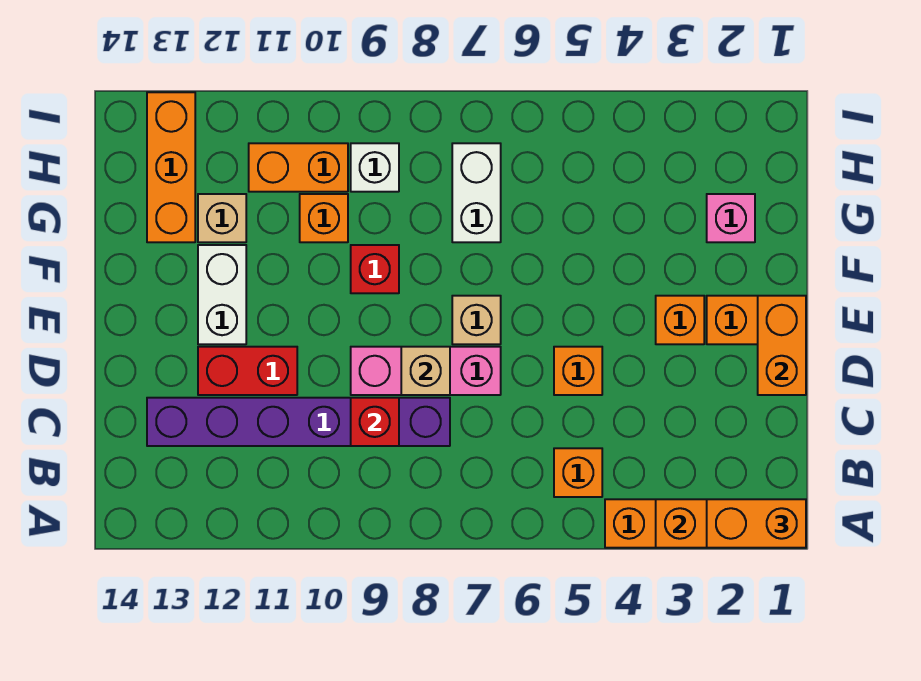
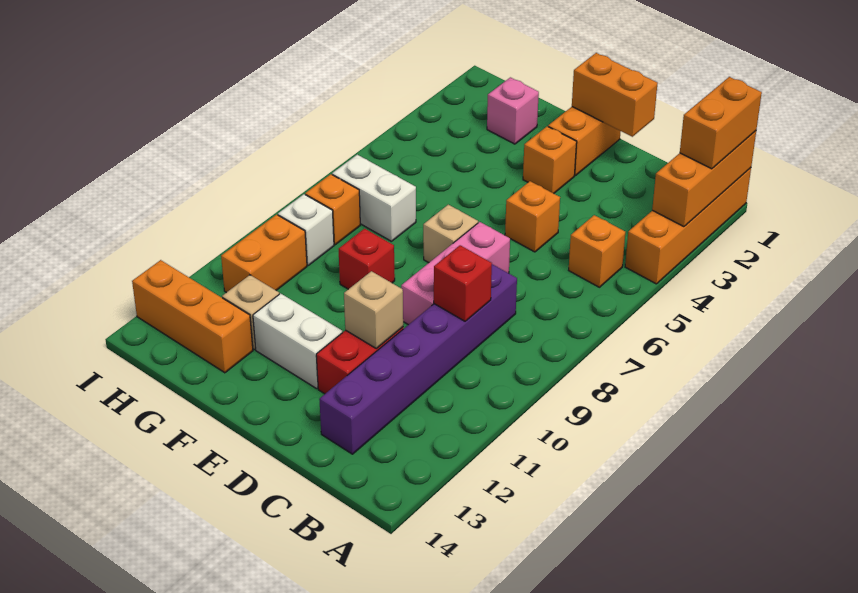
tan brick D8 level 2 -> tan brick D11 level 2
orange brick G10 level 1 -> orange brick H8 level 1

